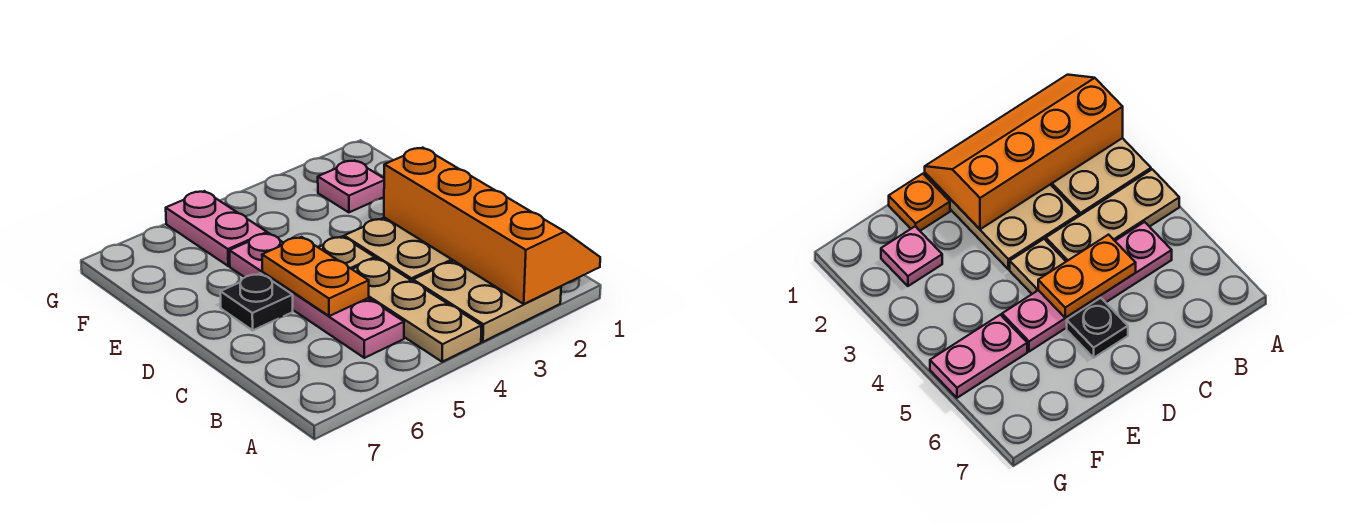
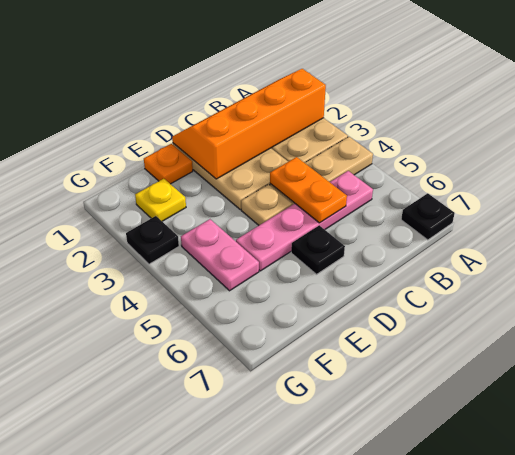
none -> black plate A7 level 1
orange plate C5:D5 level 2 -> orange plate C4:C5 level 2
pink plate F2 level 1 -> yellow plate F2 level 1
pink plate F5:G5 level 1 -> pink plate F4:F5 level 1
none -> black plate G3 level 1

